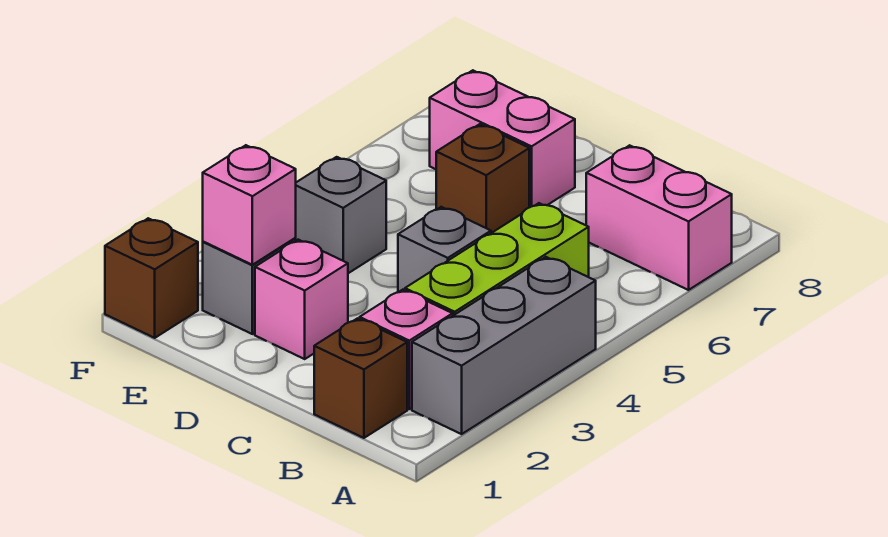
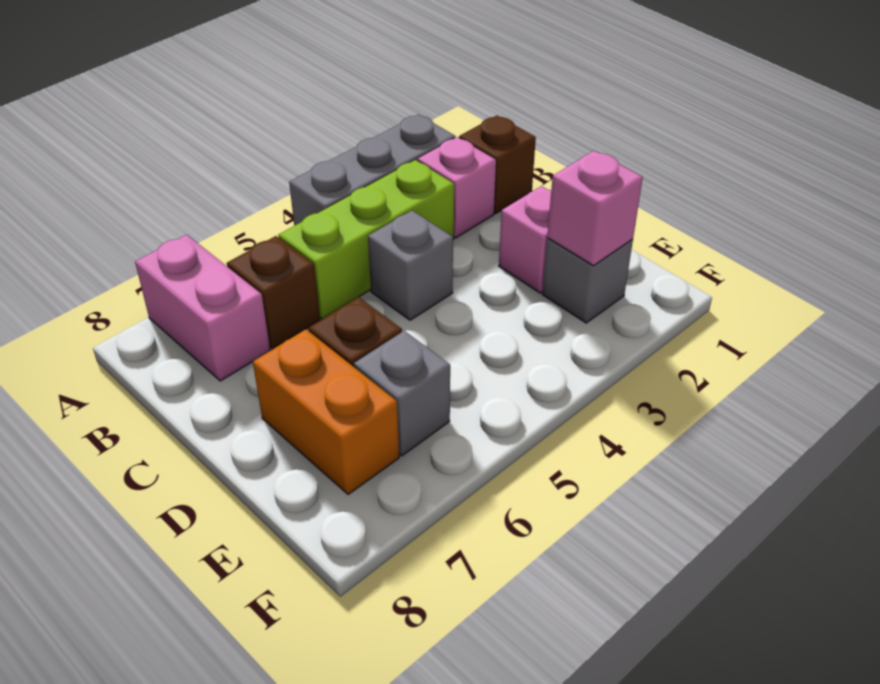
pink brick D7:E7 level 1 -> orange brick D7:E7 level 1
grey brick E4 level 1 -> grey brick E6 level 1
brown brick F1 level 1 -> brown brick B6 level 1

